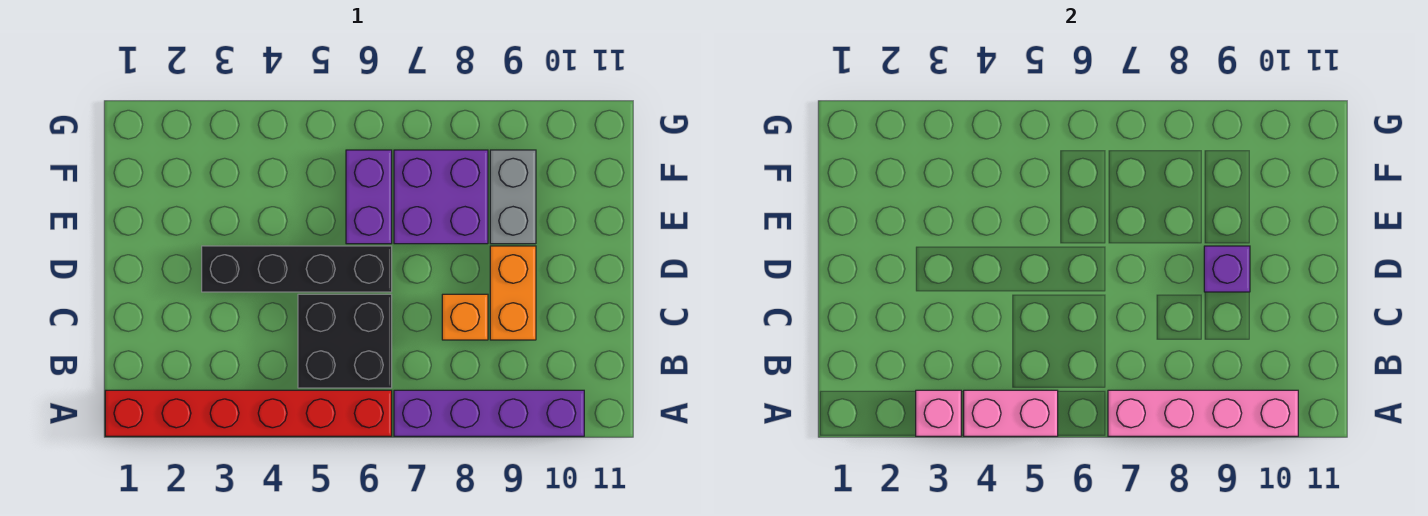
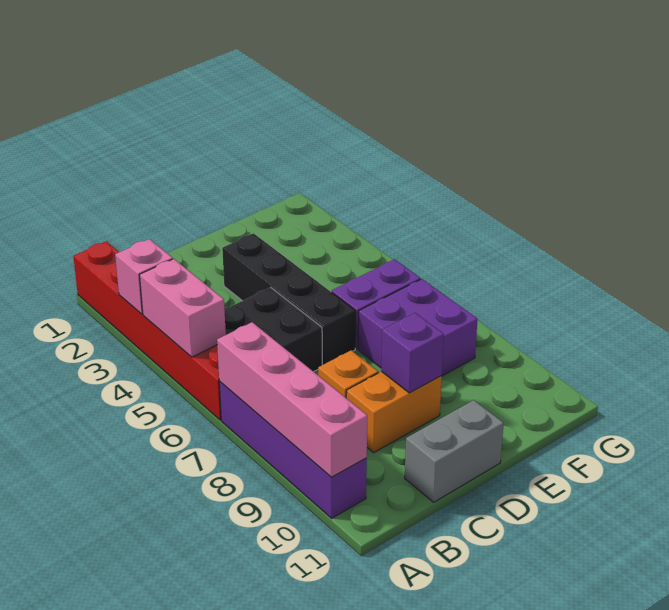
grey brick E9:F9 level 1 -> grey brick C11:D11 level 1

